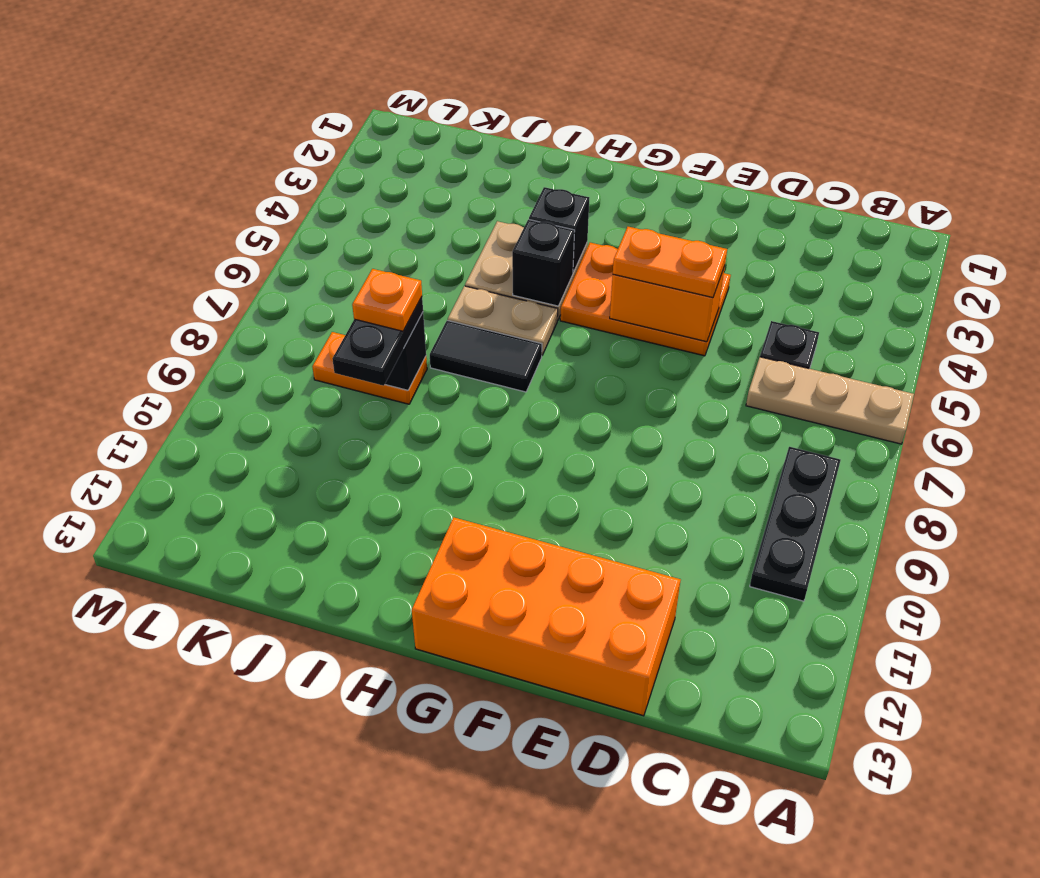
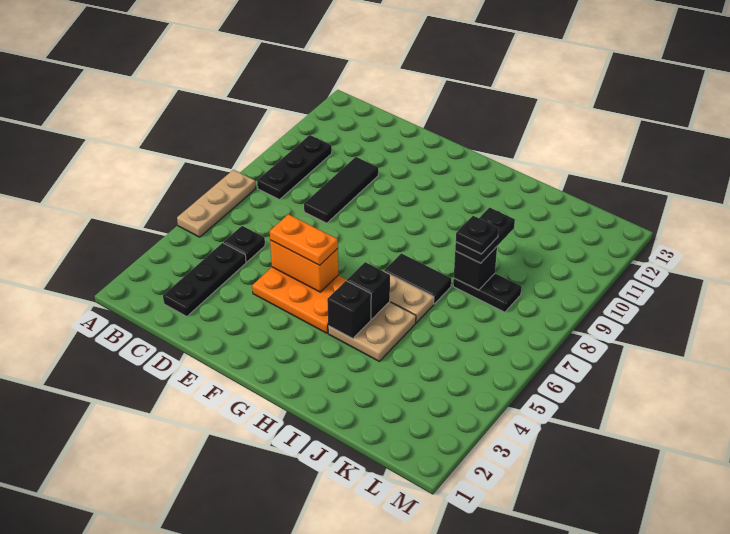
tan plate A6:C6 level 1 -> tan plate A5:A7 level 1
none -> black plate C2:C4 level 1
none -> black tile D8:D10 level 1
orange brick D12:G13 level 1 -> none
orange plate J8:K8 level 1 -> black plate J8:K8 level 1
orange plate J8 level 4 -> black plate J8 level 4

